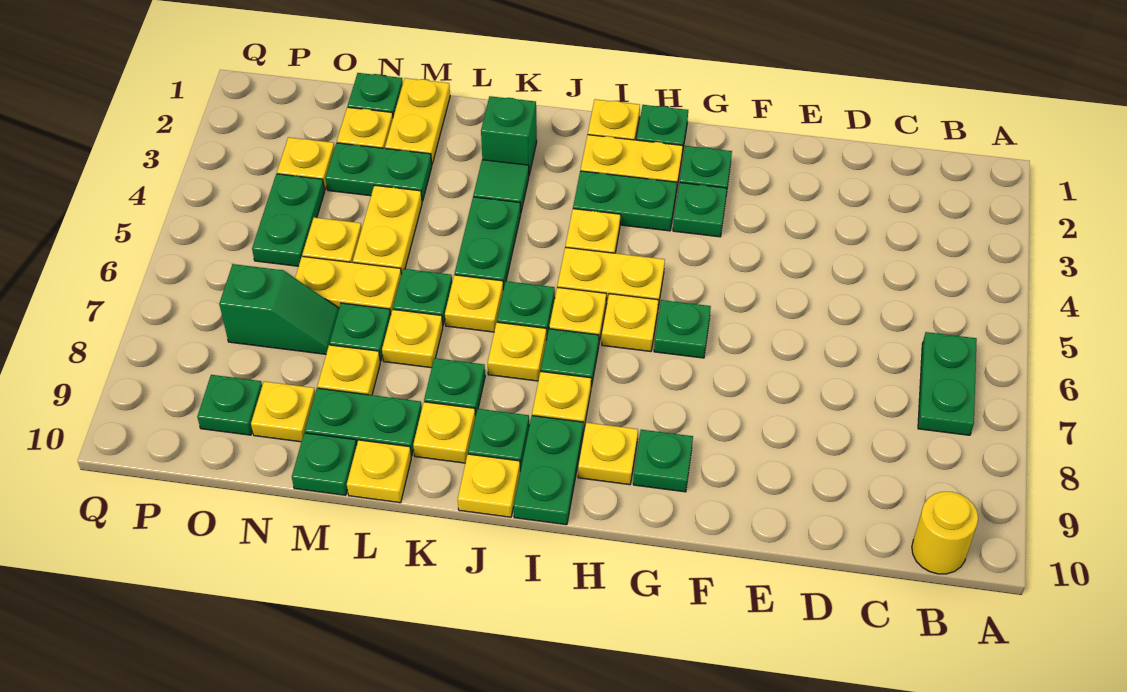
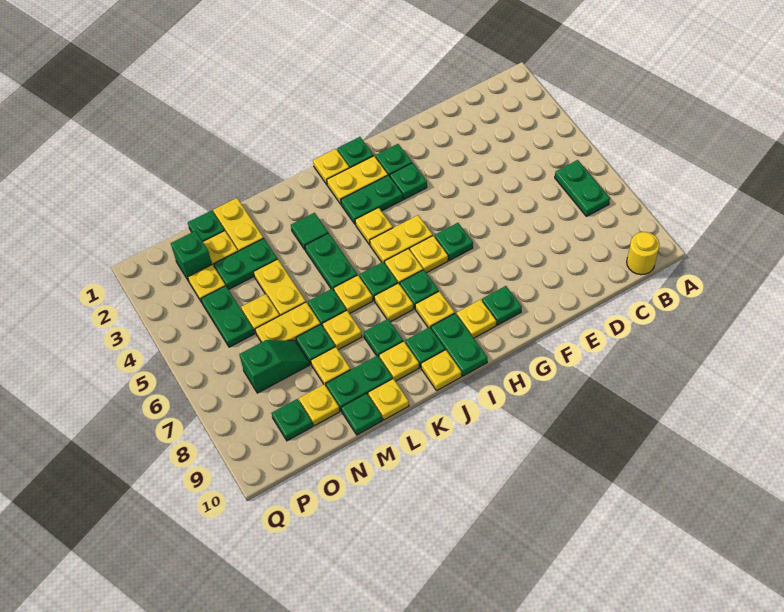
green brick K2 level 1 -> green brick O2 level 1

